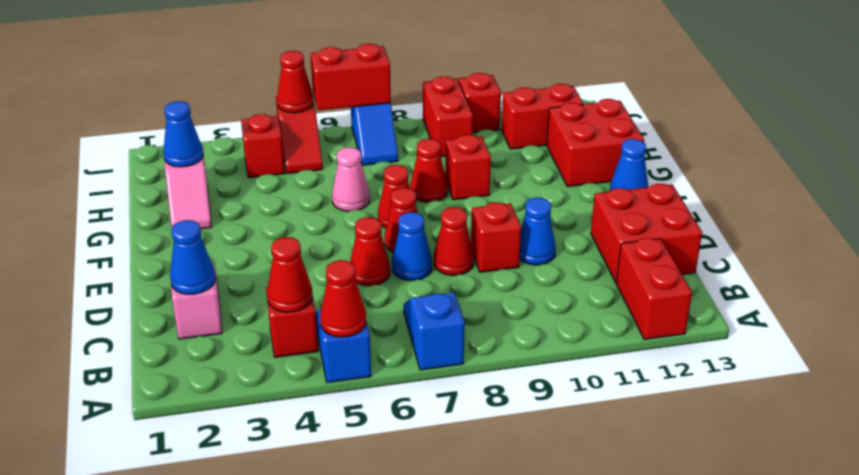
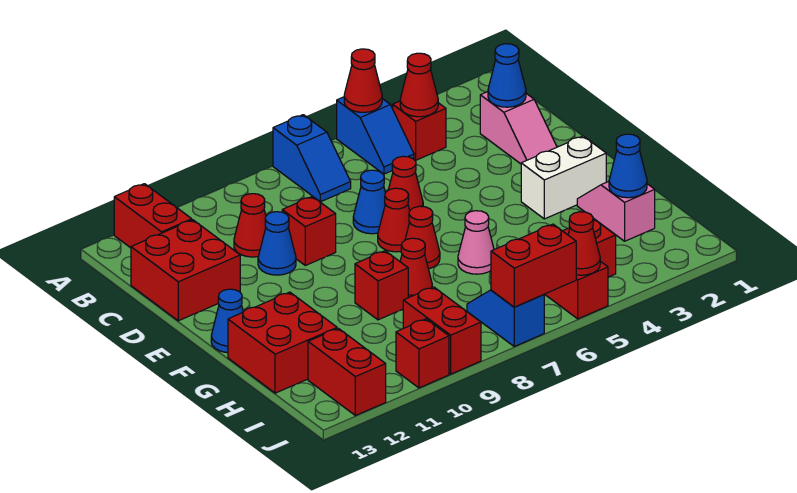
red cone D8 level 1 -> red cone C10 level 1
none -> white brick F2:F3 level 1
red brick I11:I12 level 1 -> red brick I12:J12 level 1

